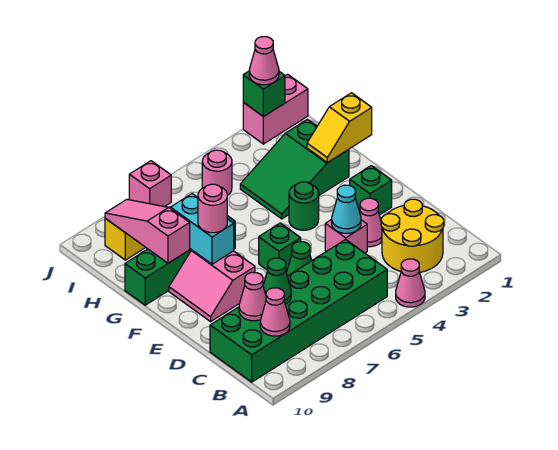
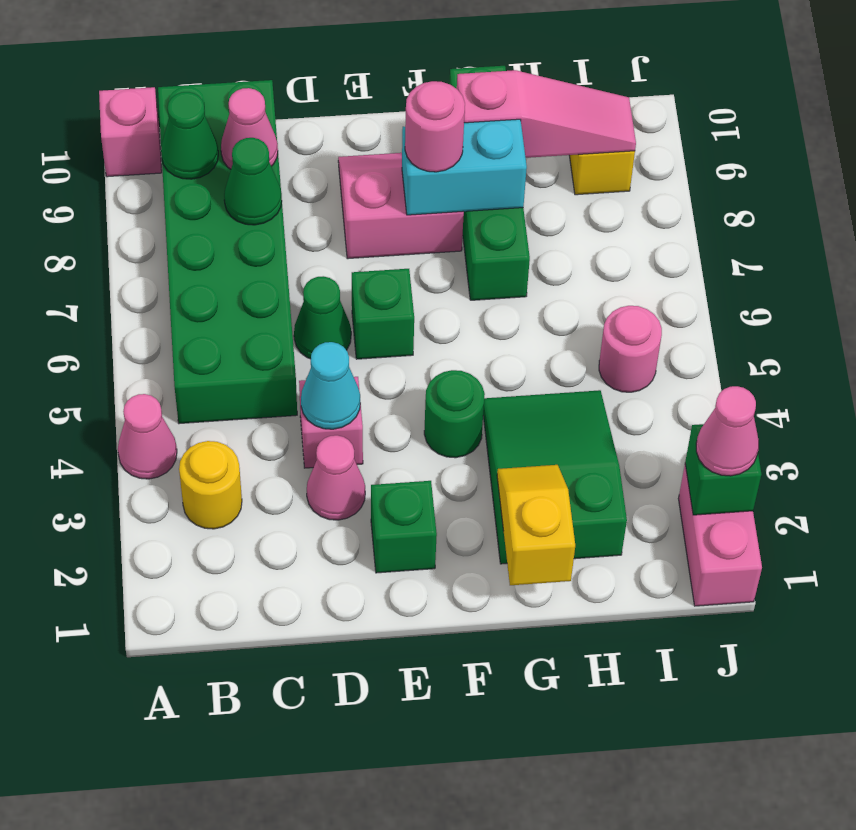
yellow round brick B2:C3 level 1 -> yellow round brick B3 level 1
pink cone B9 level 2 -> green cone B9 level 2
pink brick J7 level 1 -> pink brick A10 level 1

